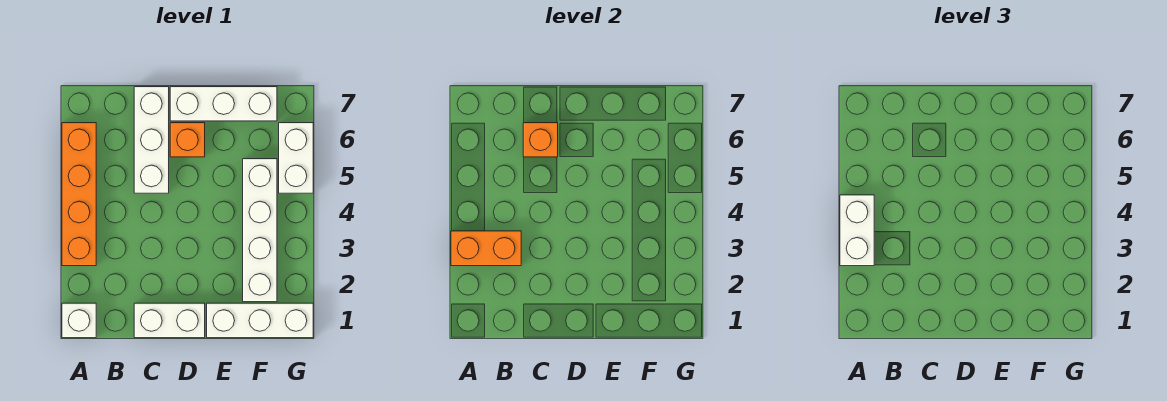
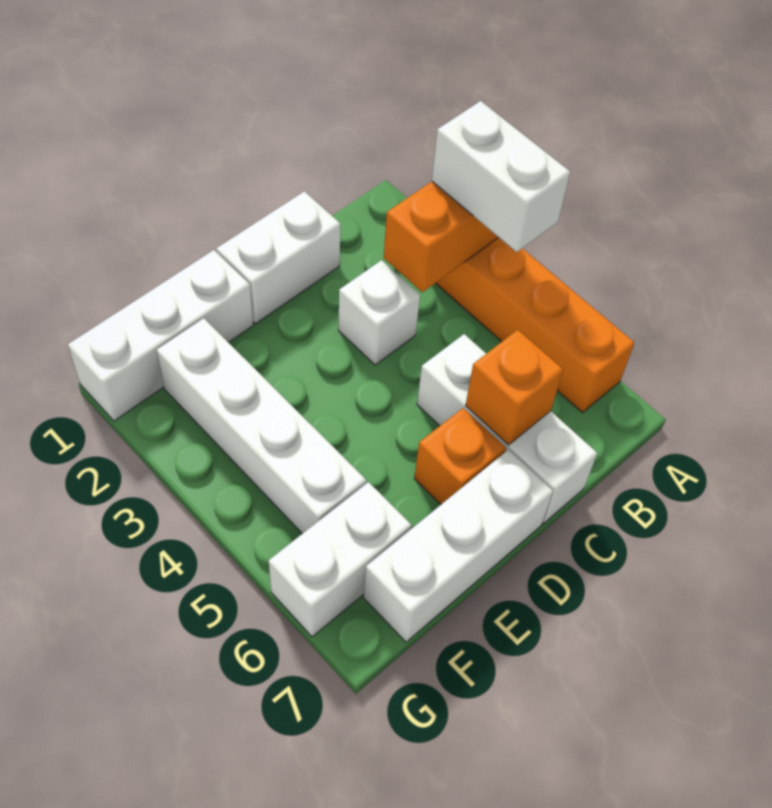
white brick A1 level 1 -> white brick C3 level 1
white brick G5:G6 level 1 -> white brick F6:G6 level 1

